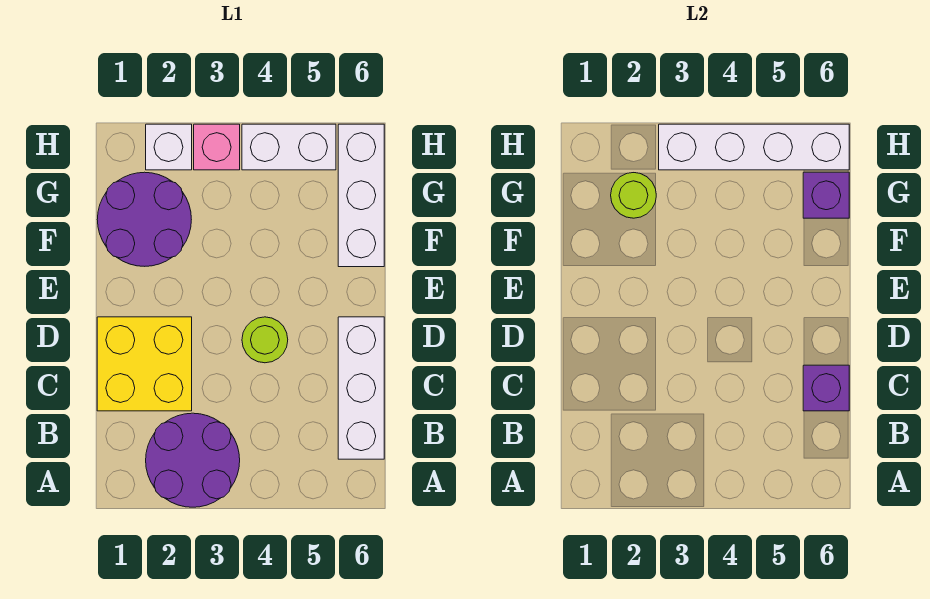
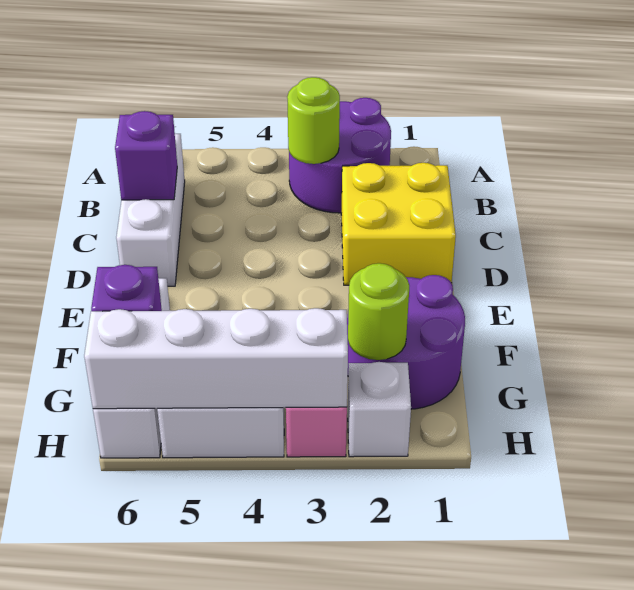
lime round brick D4 level 1 -> lime round brick B3 level 2

